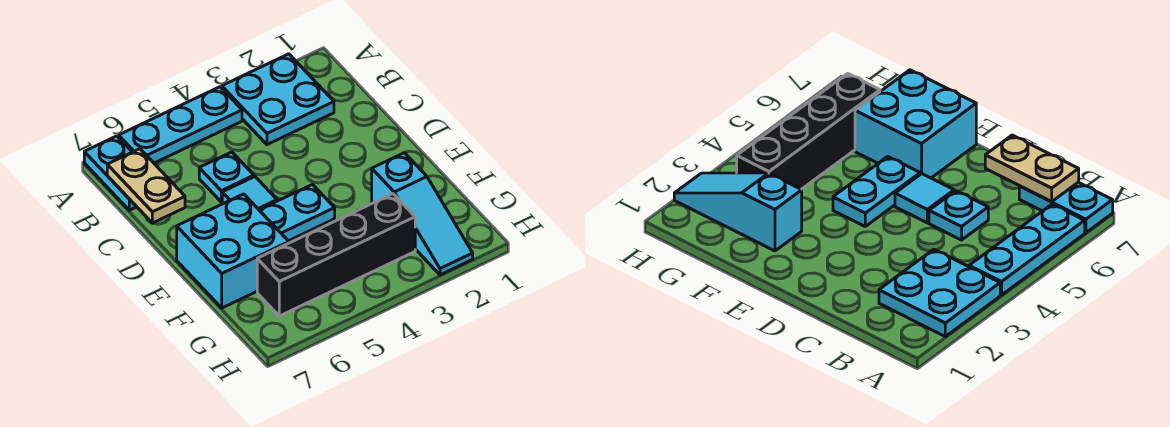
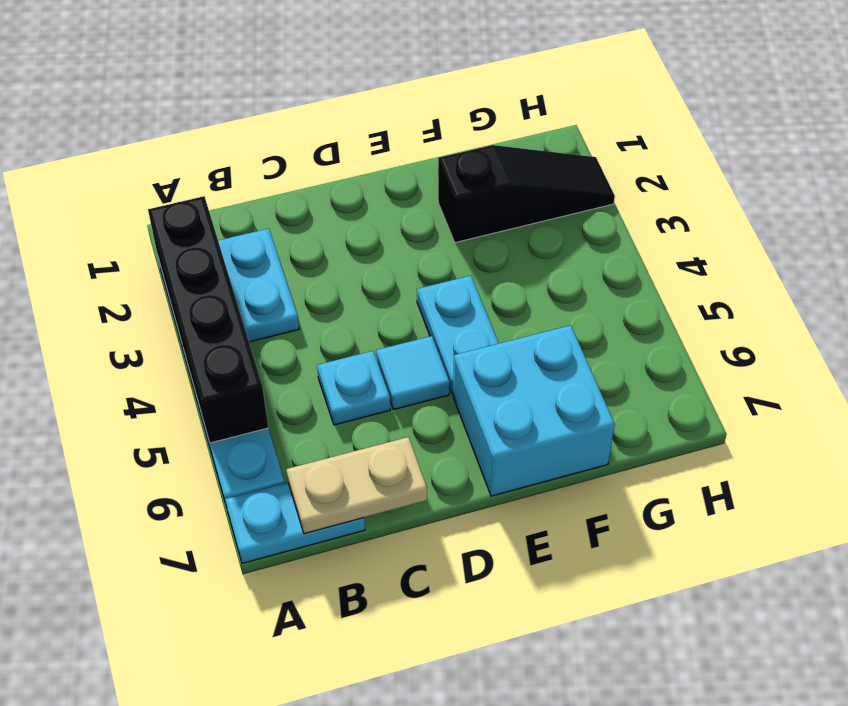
cyan slope F2:H2 level 1 top F -> black slope F2:H2 level 1 top F
black brick G3:G6 level 1 -> black brick A2:A5 level 2

